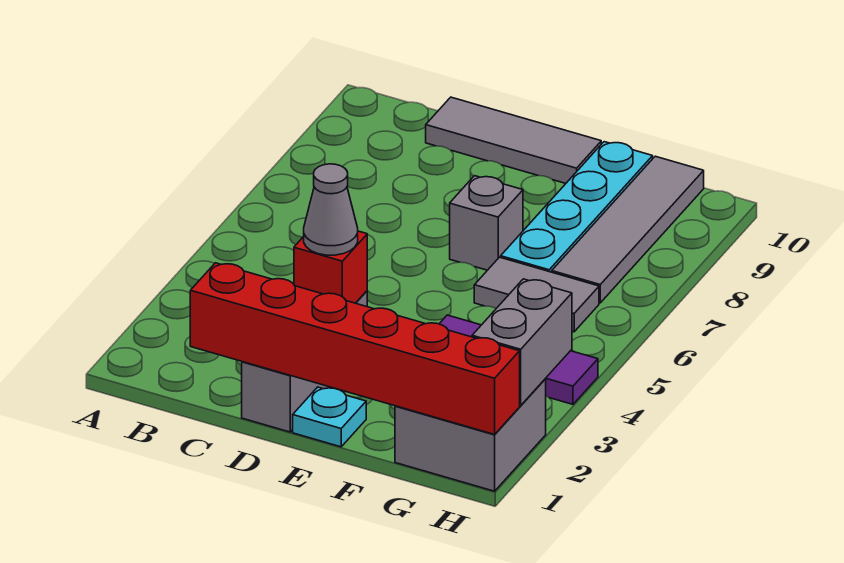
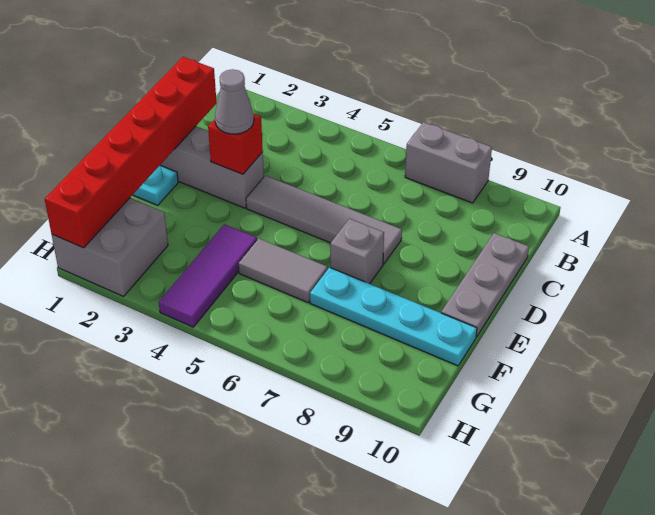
grey tile C10:E10 level 1 -> grey plate C10:E10 level 1
grey tile F6:G6 level 1 -> grey tile F5:F6 level 1
grey tile G7:G10 level 1 -> grey tile D4:D7 level 1
grey brick H2:H3 level 2 -> grey brick A7:A8 level 1

